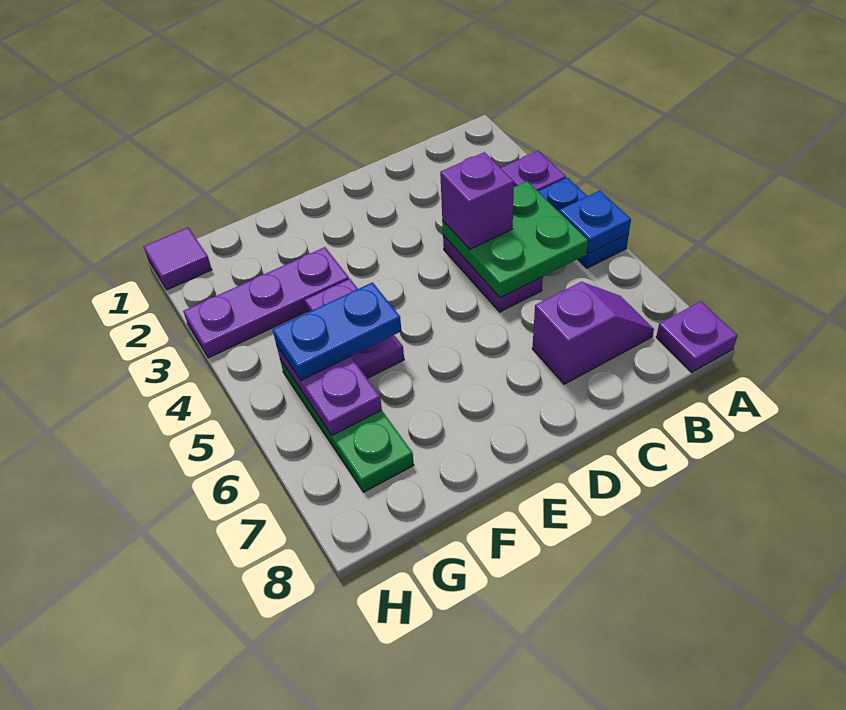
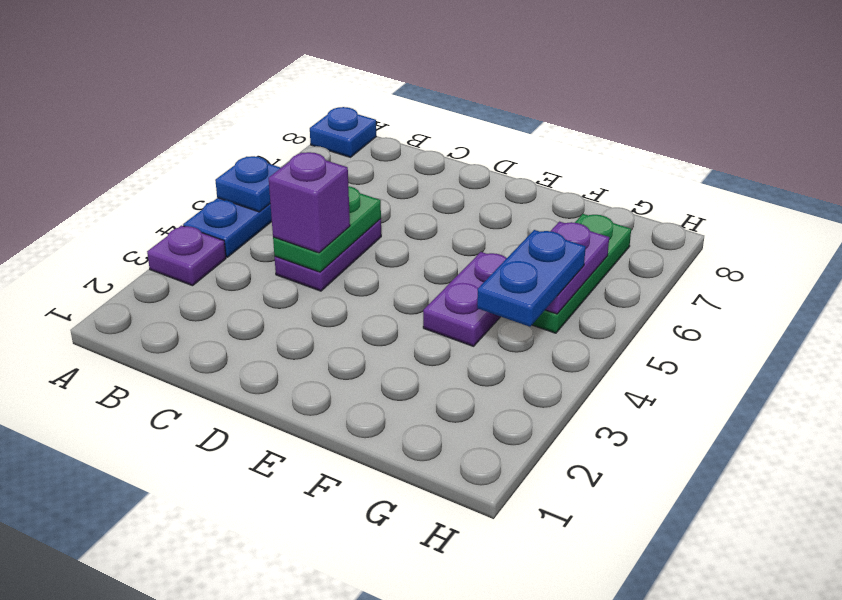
purple plate A8 level 1 -> blue plate A8 level 1
green plate B4:C5 level 2 -> green plate C4:C5 level 2
purple slope B7:C7 level 1 top C -> none
purple plate F3:H3 level 1 -> none
blue plate F5:G5 level 3 -> blue plate G4:G5 level 3
purple tile H1 level 1 -> none

